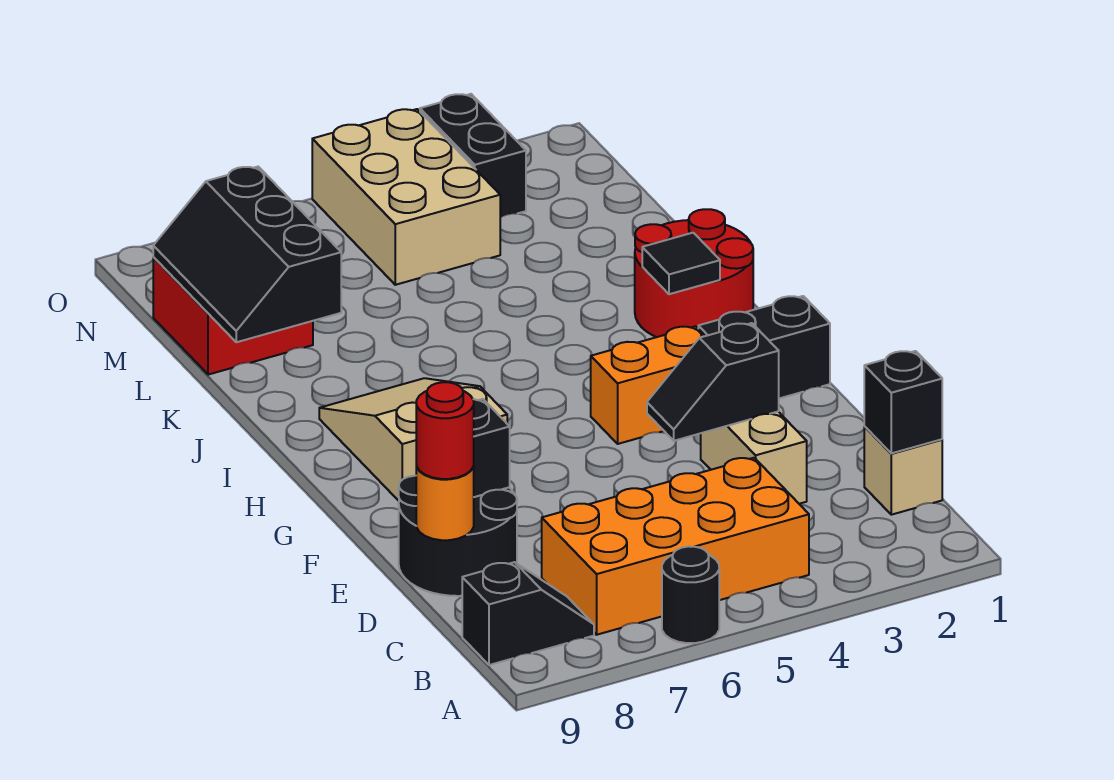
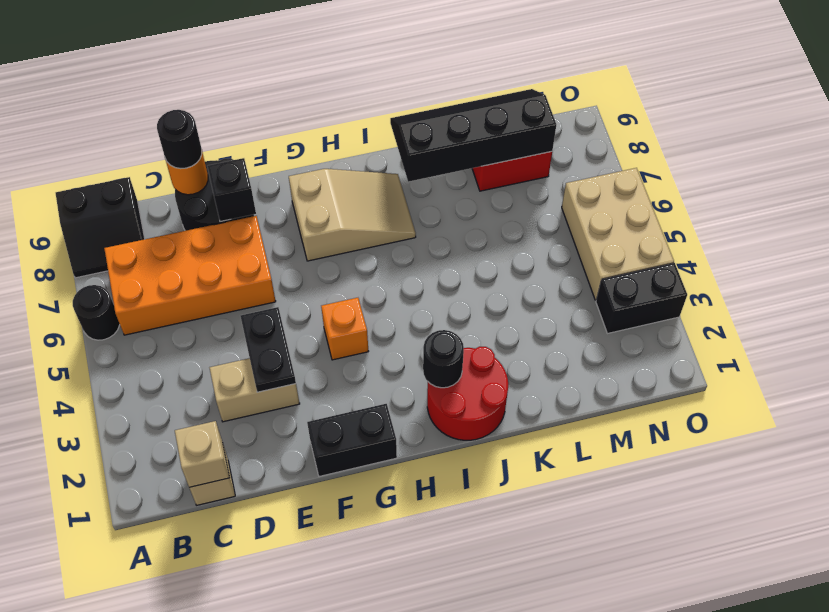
orange brick B4:C7 level 1 -> orange brick B6:E7 level 1
black slope B8:B9 level 1 top 9 -> black slope A8:B9 level 1 top 9
black brick C1 level 2 -> tan brick C1 level 2
red round brick D9 level 3 -> black round brick D9 level 3
black slope E3:E4 level 2 top 3 -> black plate E3:E4 level 2
black brick G1:G2 level 1 -> black brick F1:G1 level 1
orange brick G3:G4 level 1 -> orange brick G4 level 1
black tile I2 level 2 -> black round brick I2 level 2
black slope K8:M9 level 2 top 8 -> black slope J8:M9 level 2 top 8
tan brick M4:O5 level 1 -> tan brick N4:O6 level 1

